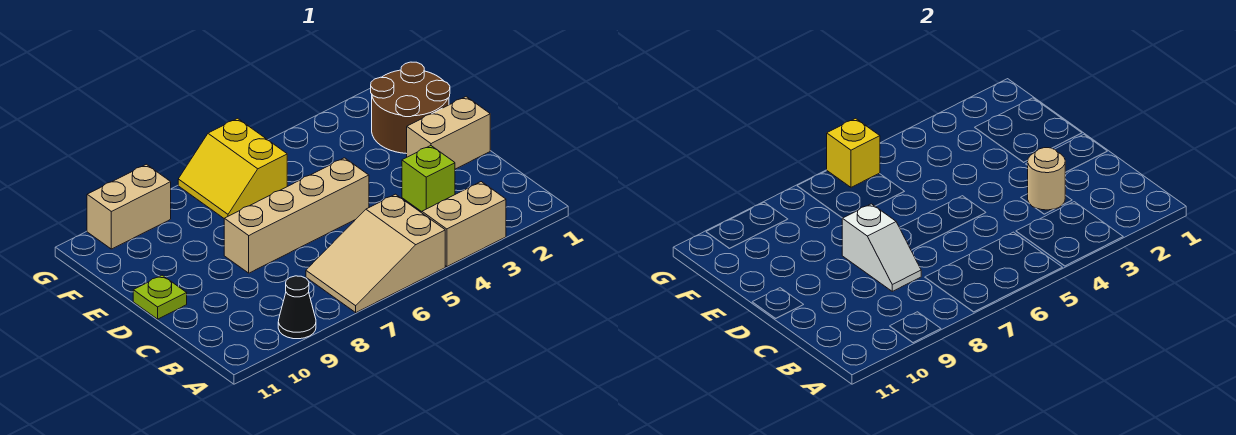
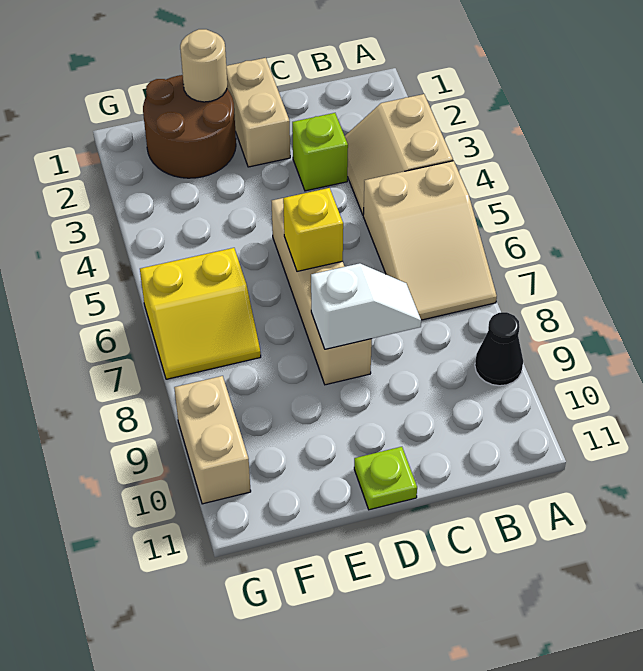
tan round brick C3 level 2 -> tan round brick E1 level 2
yellow brick G6 level 2 -> yellow brick D6 level 2

